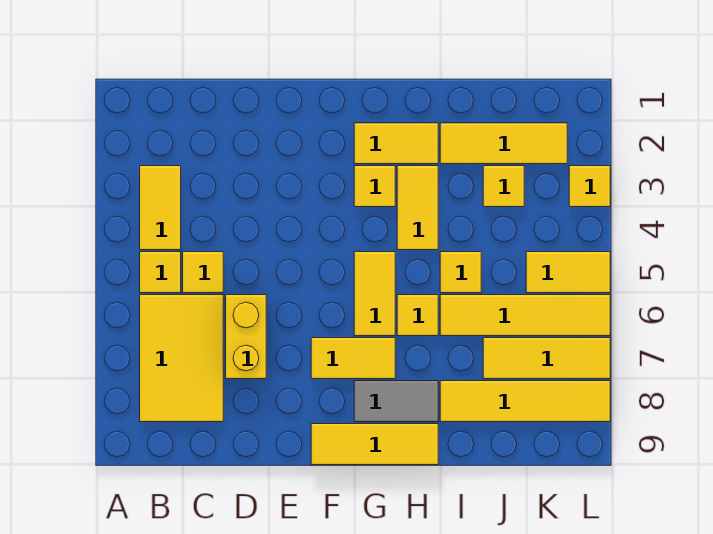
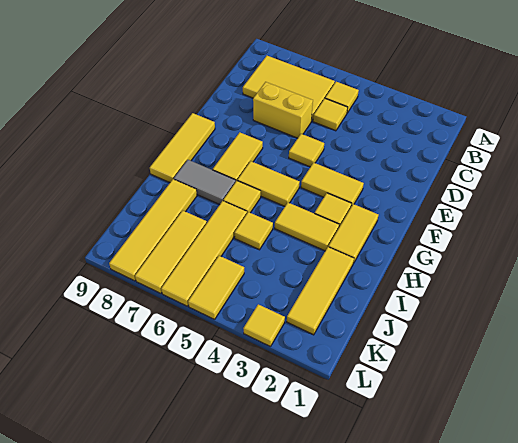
yellow tile B3:B4 level 1 -> yellow tile F3:F4 level 1
grey tile G8:H8 level 1 -> grey tile H7:H8 level 1
yellow tile J3 level 1 -> yellow tile E5 level 1

